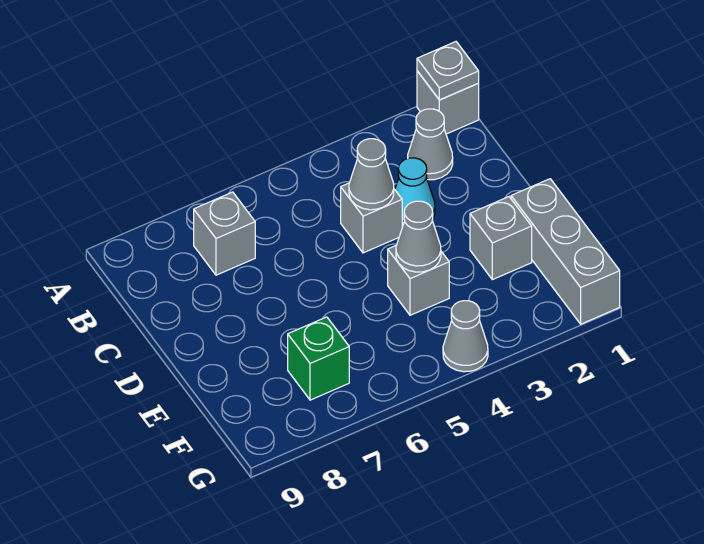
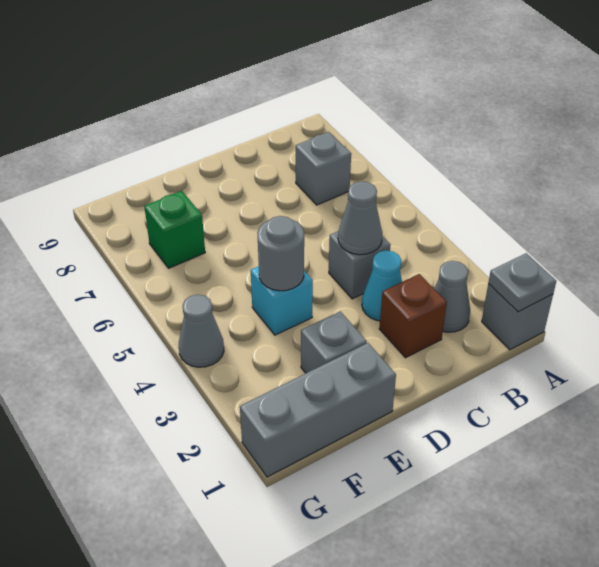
none -> brown brick C2 level 1
grey brick E4 level 1 -> cyan brick E4 level 1
grey cone E4 level 2 -> grey round brick E4 level 2

